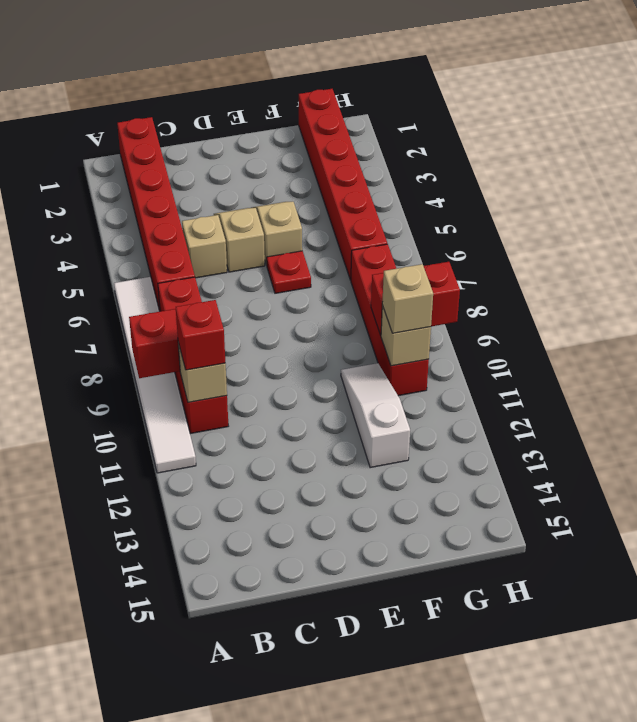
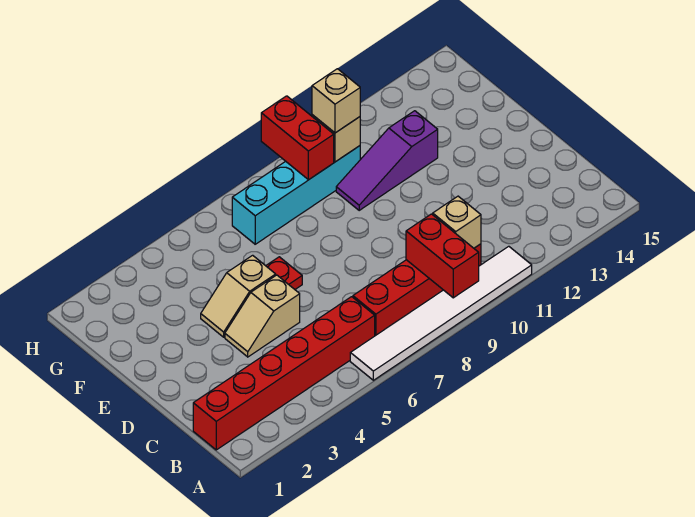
red brick B10 level 3 -> none
tan brick C5 level 1 -> none
white slope F10:F12 level 1 top 12 -> purple slope F10:F12 level 1 top 12
red brick G1:G6 level 1 -> none
red brick G7:G10 level 1 -> cyan brick G7:G10 level 1

